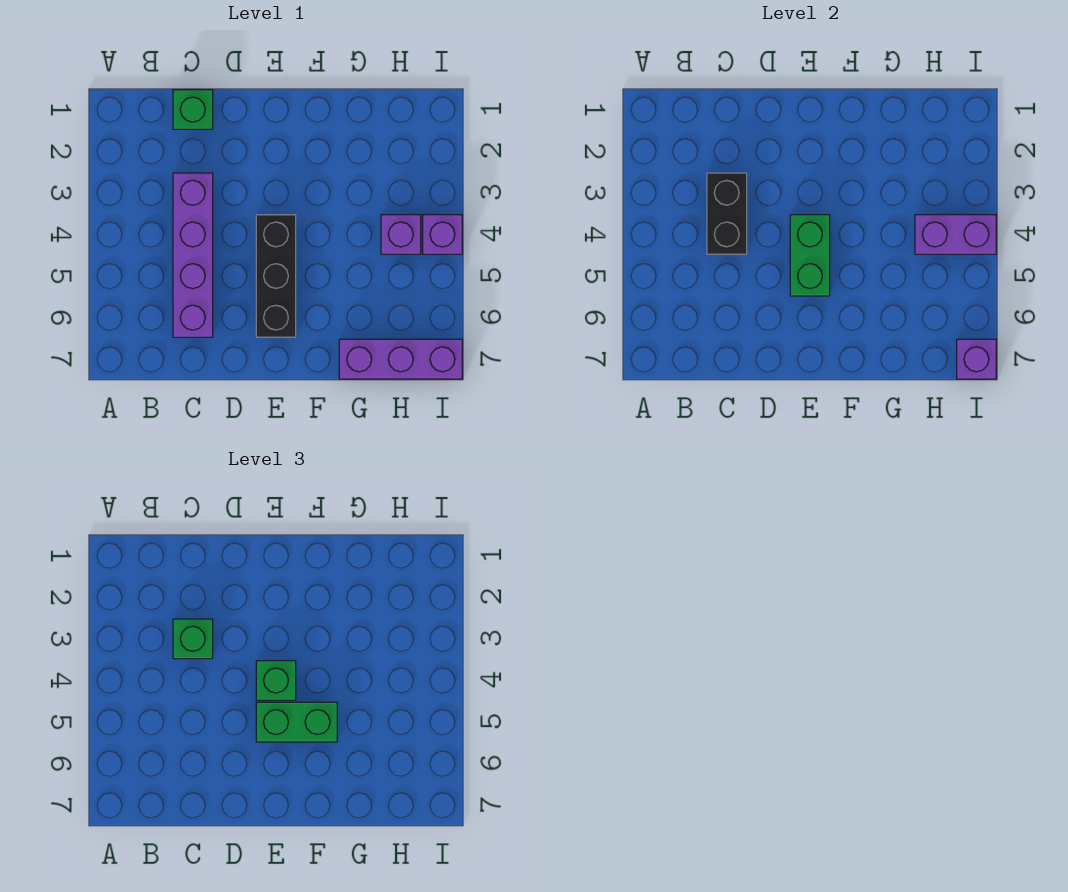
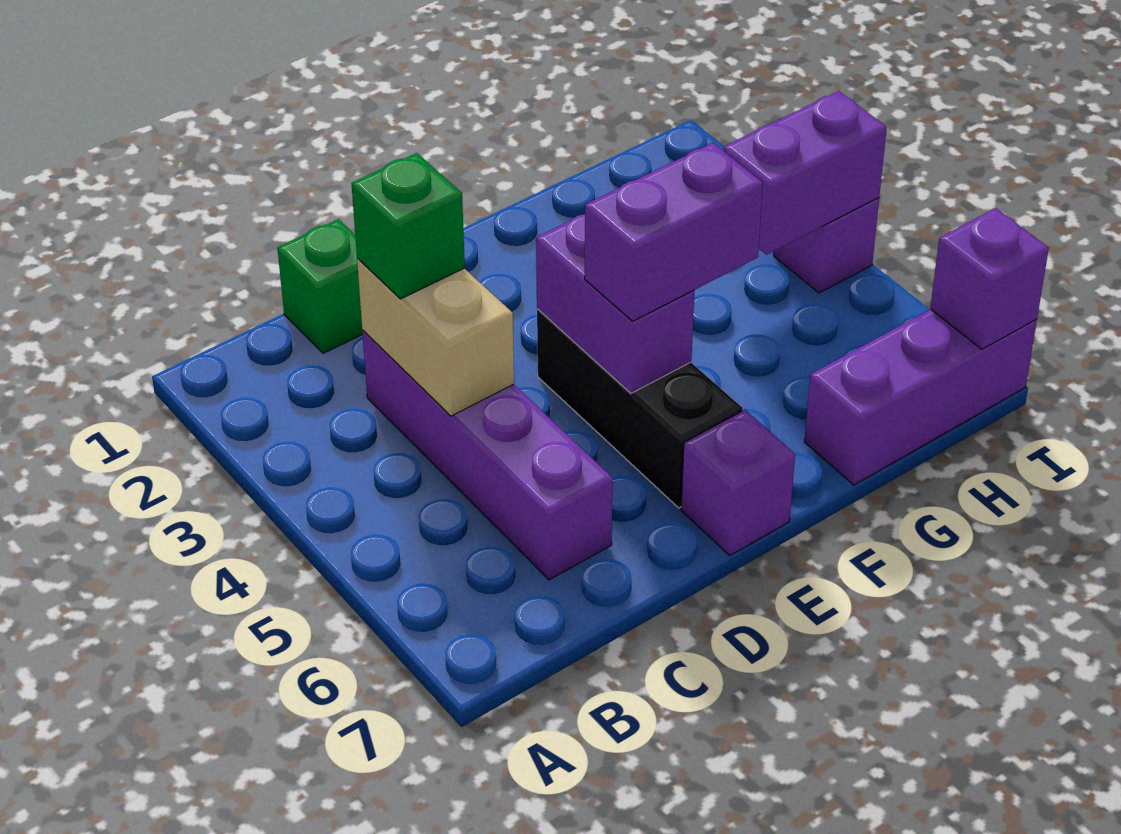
black brick C3:C4 level 2 -> tan brick C3:C4 level 2
green brick E4:E5 level 2 -> purple brick E4:E5 level 2
green brick E4 level 3 -> none
green brick E5:F5 level 3 -> purple brick E5:F5 level 3
purple brick H4 level 1 -> purple brick E7 level 1

